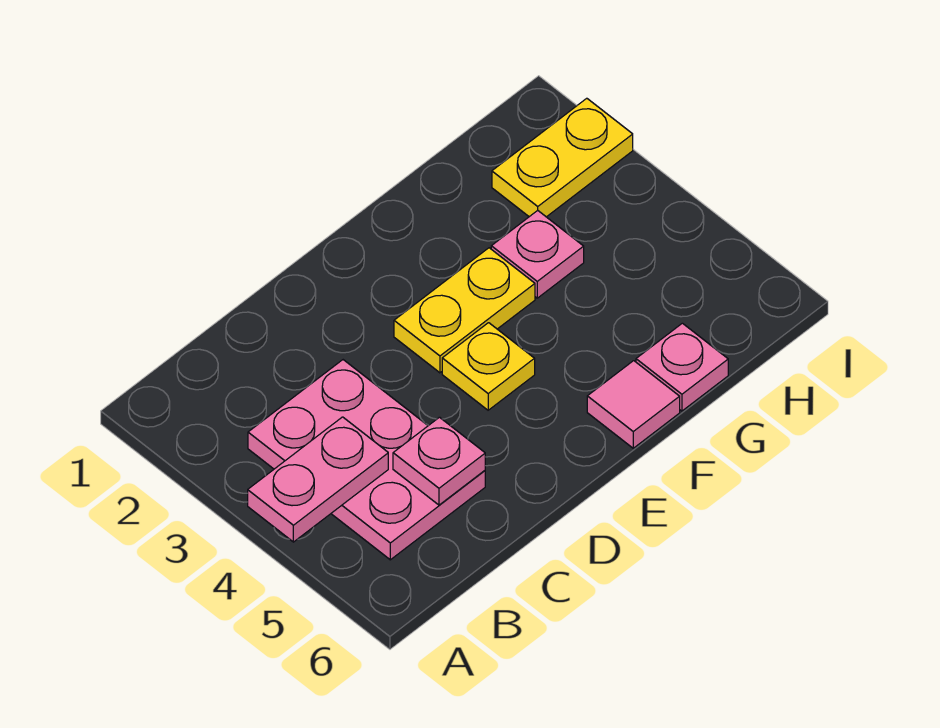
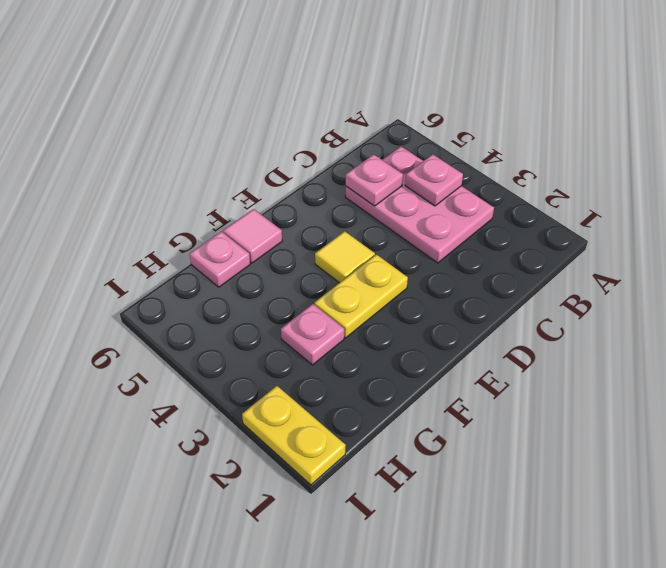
pink plate A4:B4 level 2 -> pink plate B4 level 2
yellow plate E4 level 1 -> yellow tile E4 level 1
yellow plate H2:I2 level 1 -> yellow plate I1:I2 level 1

